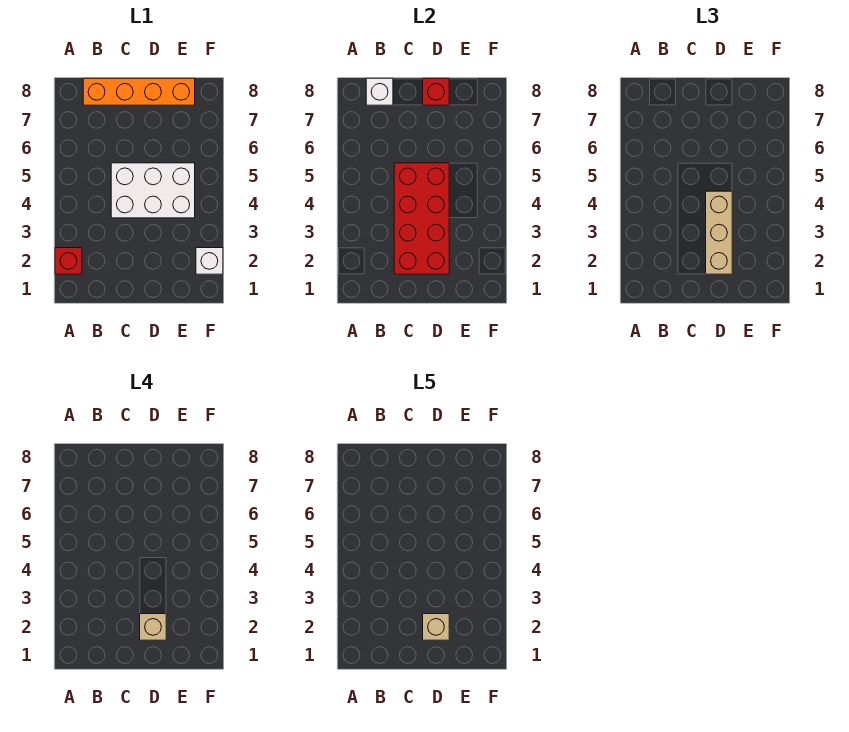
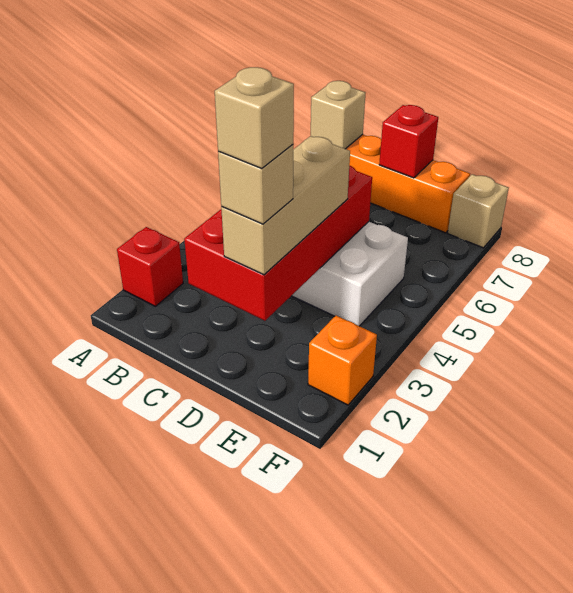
white brick B8 level 2 -> tan brick B8 level 2
white brick F2 level 1 -> orange brick F2 level 1
none -> tan brick F8 level 1

